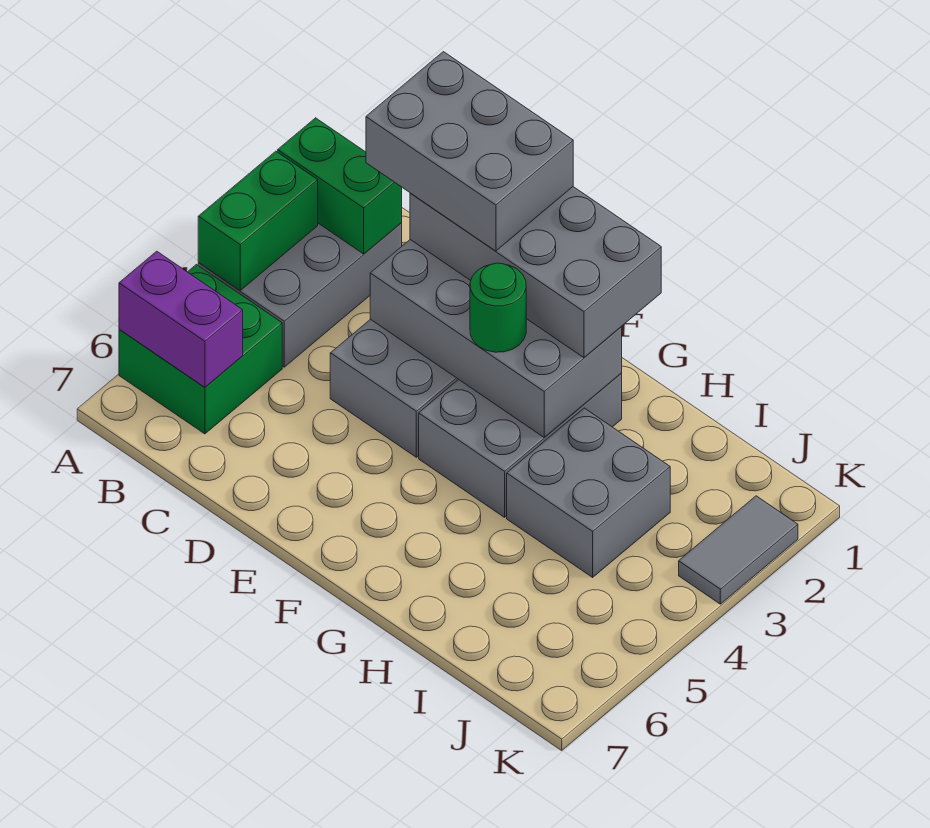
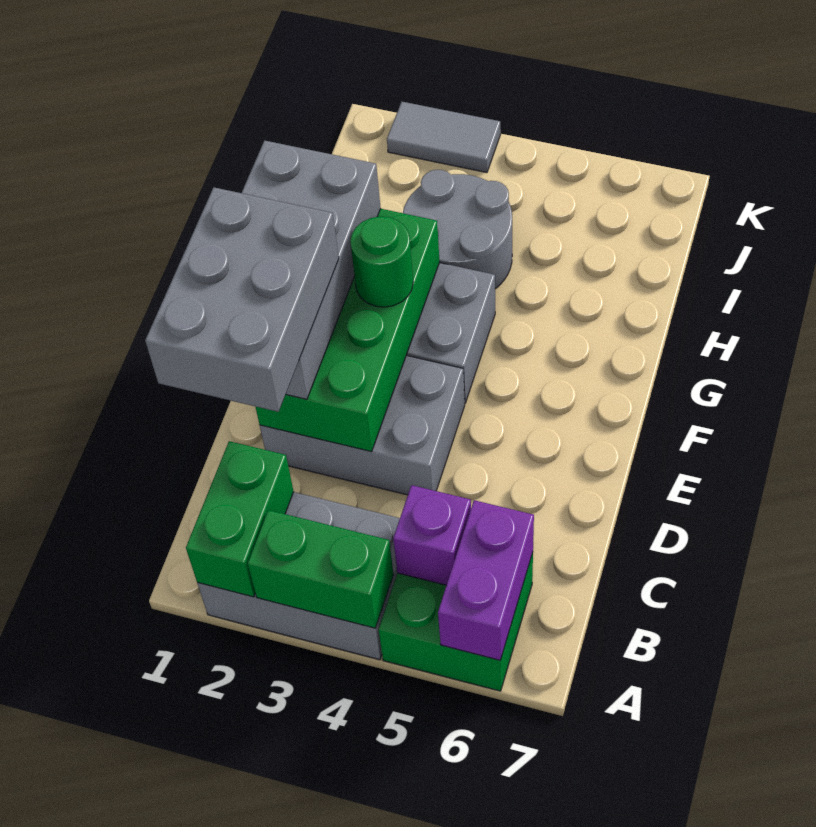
none -> purple brick B5 level 2
grey brick D2:G3 level 2 -> green brick D2:G3 level 2
grey brick H3:I4 level 1 -> grey round brick H3:I4 level 1

